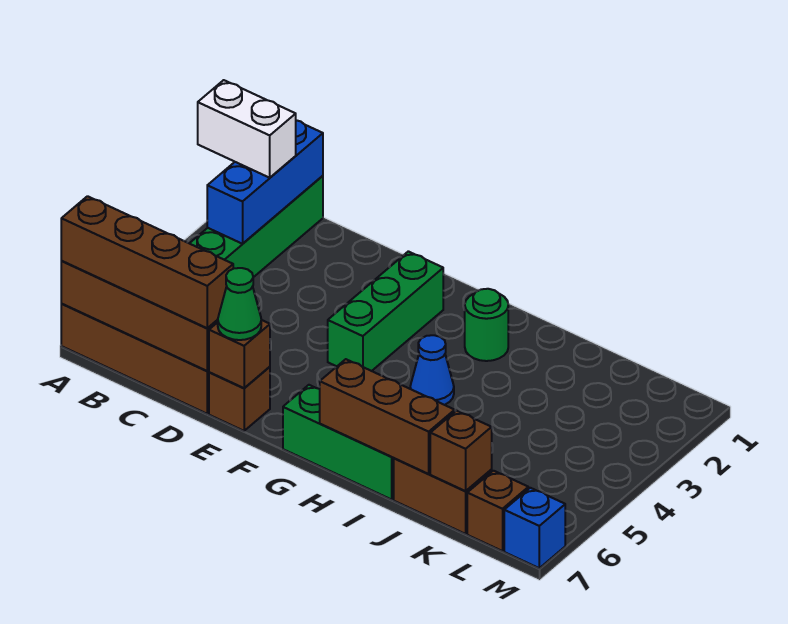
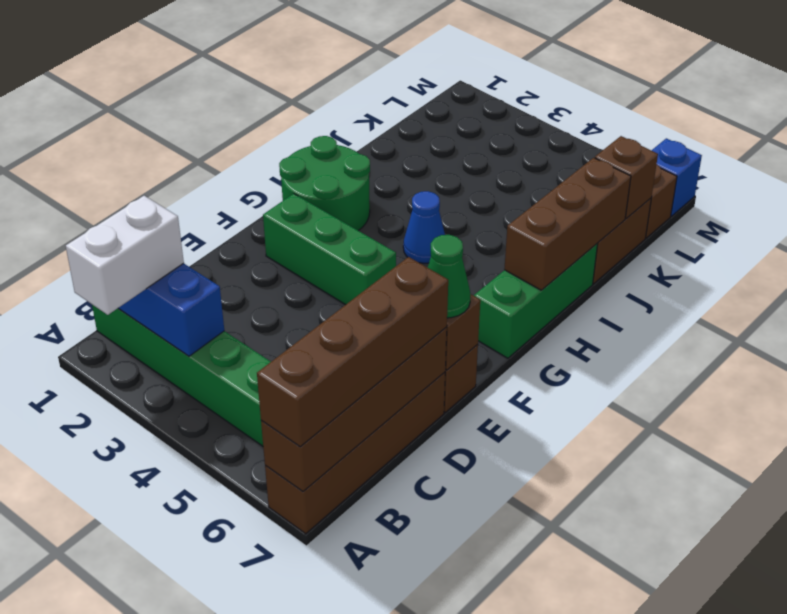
green round brick H2 level 1 -> green round brick G1:H2 level 1

